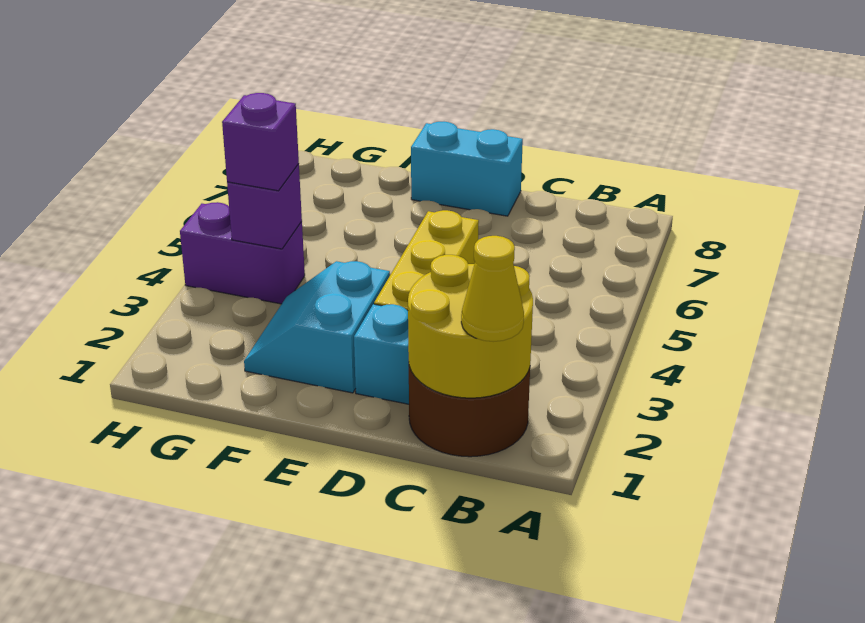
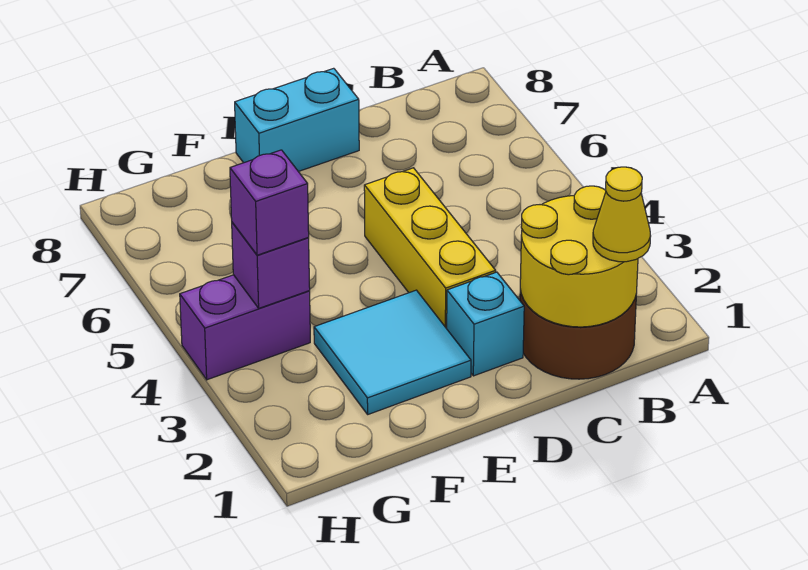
cyan slope E2:F3 level 1 top E -> cyan tile E2:F3 level 1

